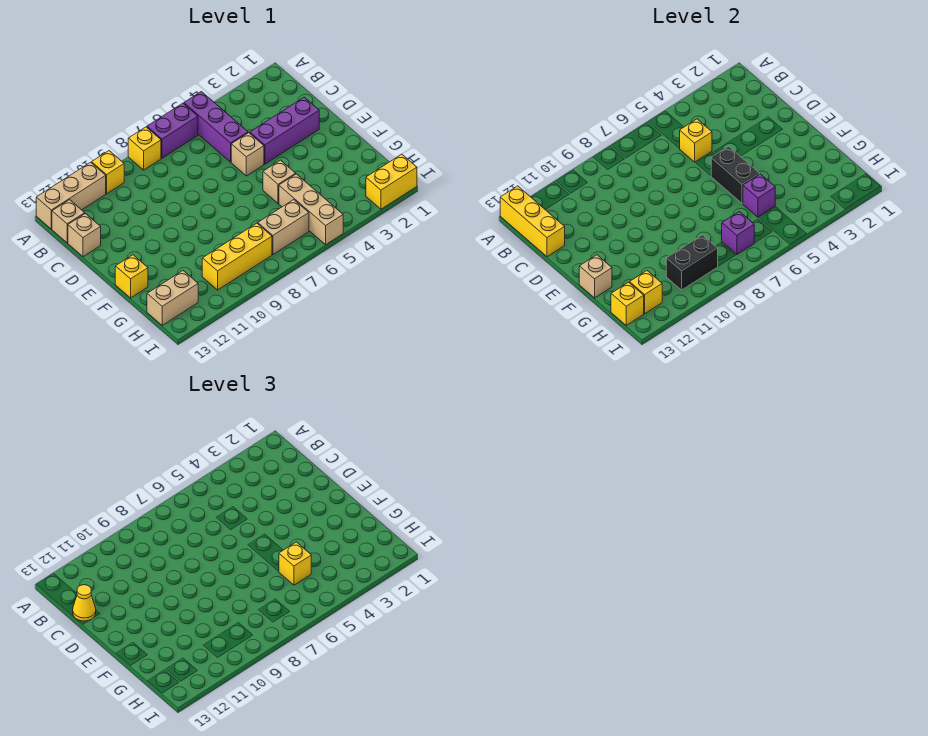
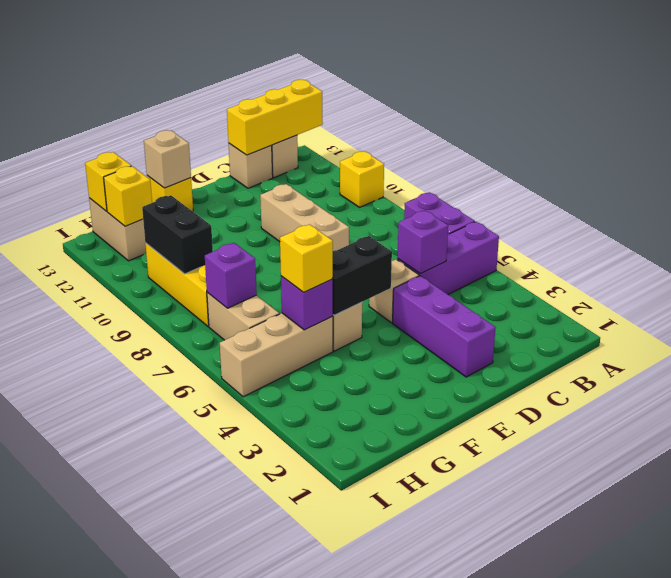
yellow brick A8 level 1 -> none
tan brick A11:A13 level 1 -> tan brick D8:D10 level 1
yellow brick C5 level 2 -> purple brick C5 level 2
yellow cone C13 level 3 -> none
yellow brick I1:I2 level 1 -> none

